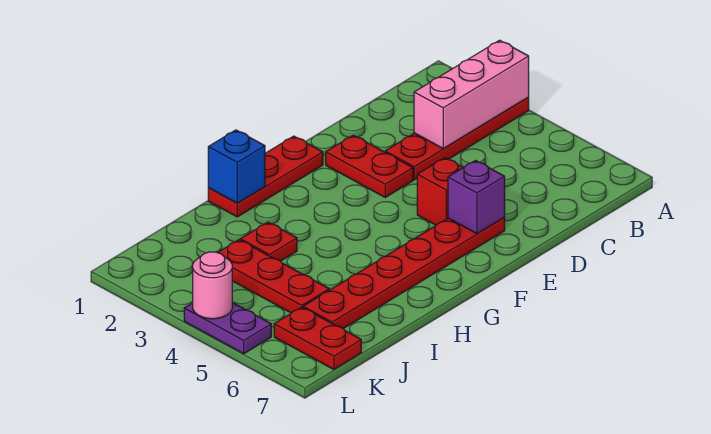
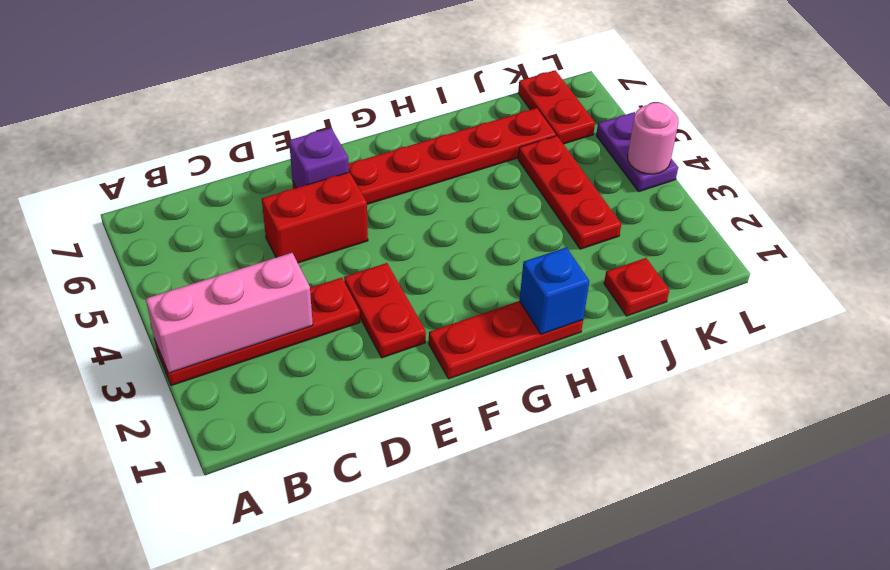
red brick E5 level 1 -> red brick D5:E5 level 1
red plate I3 level 1 -> red plate J1 level 1

